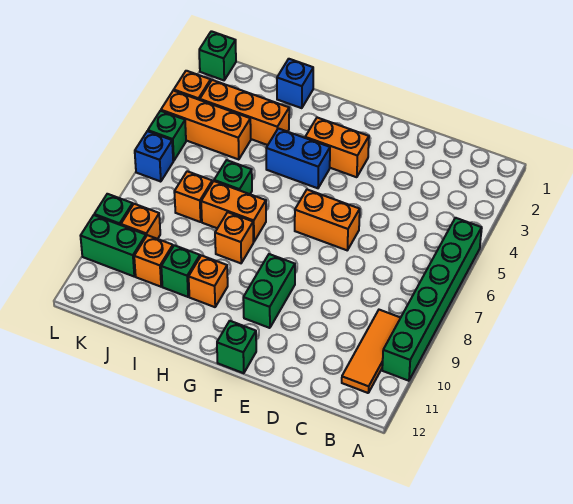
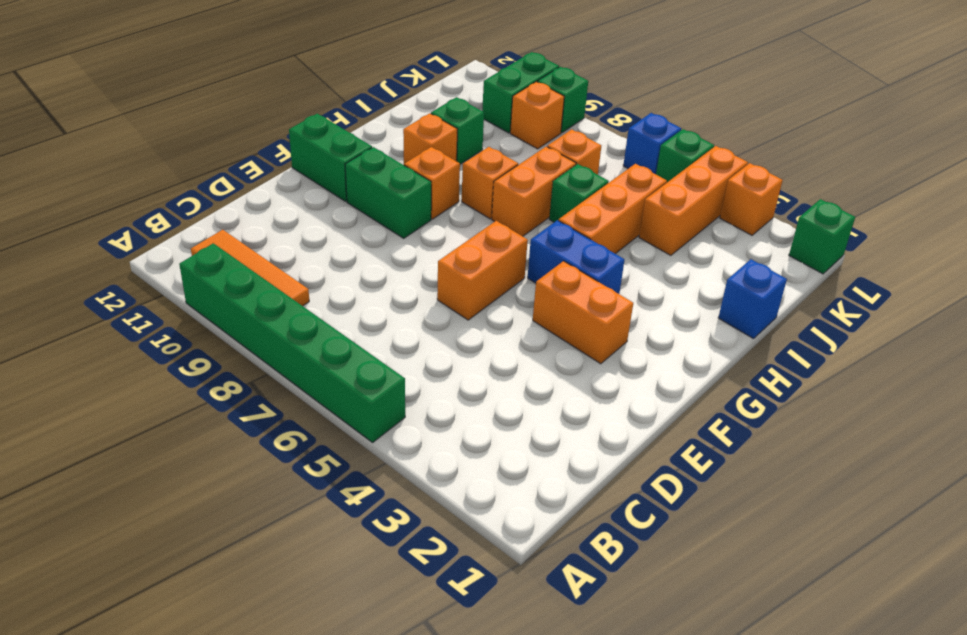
orange brick F3:G3 level 1 -> orange brick F3:F4 level 1
green brick F12 level 1 -> green brick F11:F12 level 1
blue brick G4:H4 level 1 -> blue brick G4:G5 level 1
orange brick I3:K3 level 1 -> orange brick H5:J5 level 1
orange brick J10 level 1 -> orange brick G9 level 1

